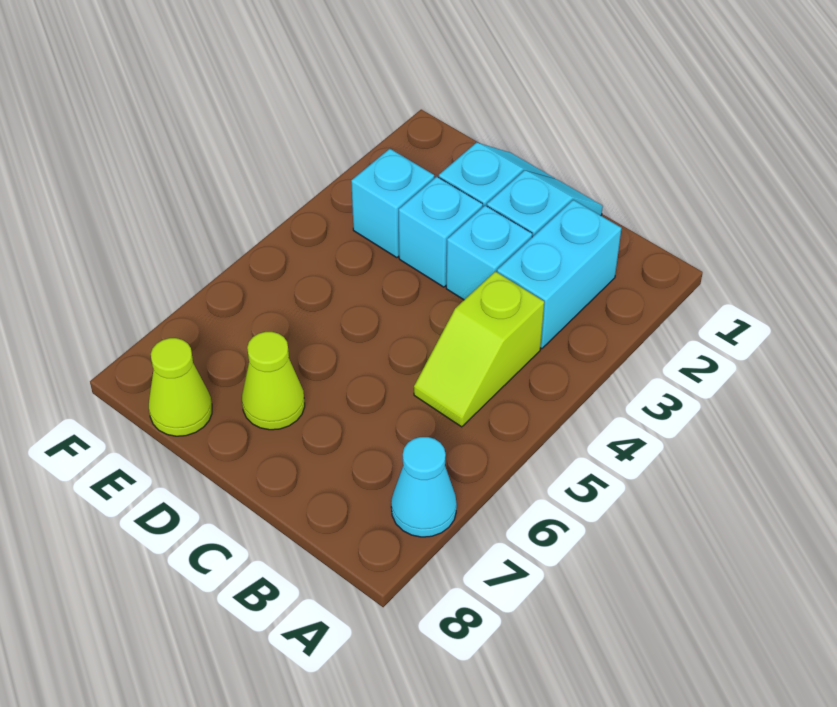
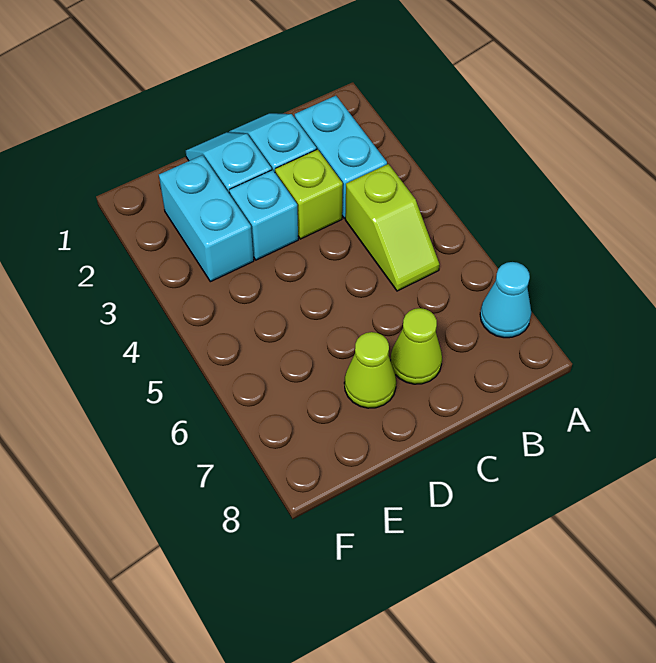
cyan brick C3 level 1 -> lime brick C3 level 1
cyan brick E3 level 1 -> cyan brick E2:E3 level 1
lime cone E8 level 1 -> lime cone C7 level 1

